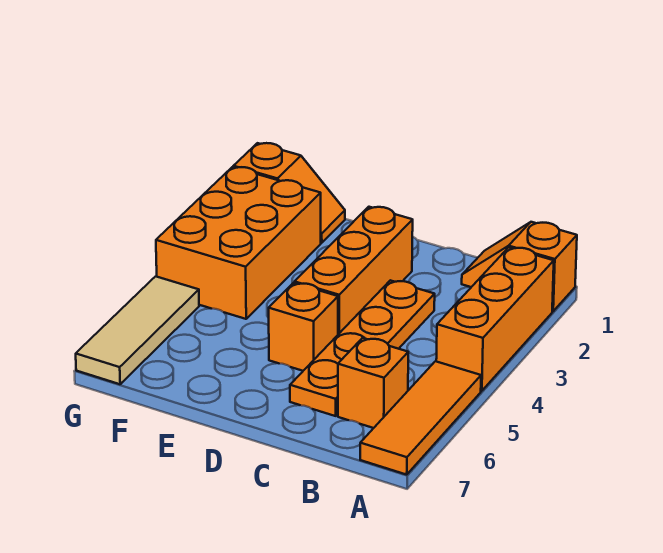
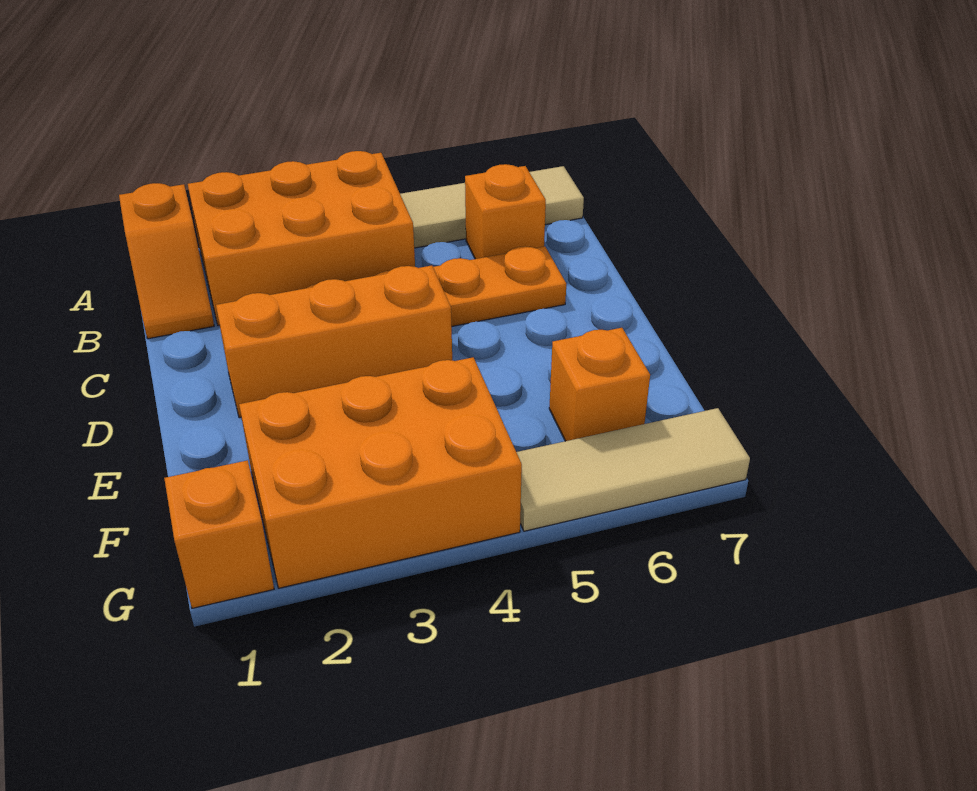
orange brick A2:A4 level 1 -> orange brick A2:B4 level 1
orange tile A5:A7 level 1 -> tan tile A5:A7 level 1
orange brick D5 level 1 -> orange brick F6 level 1

